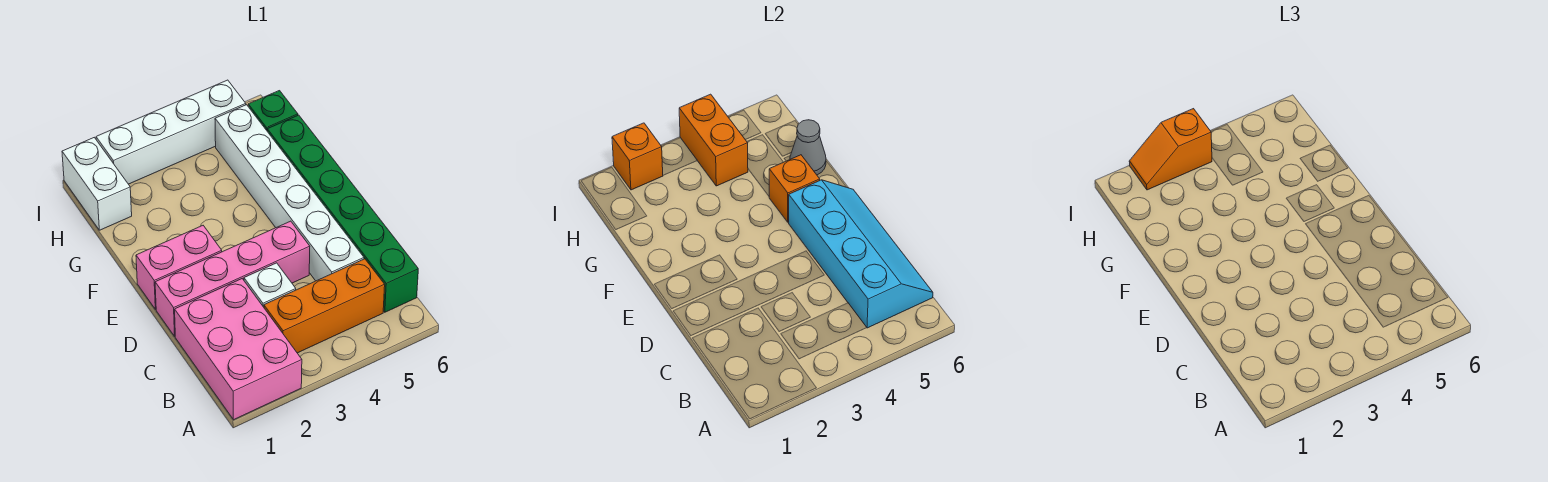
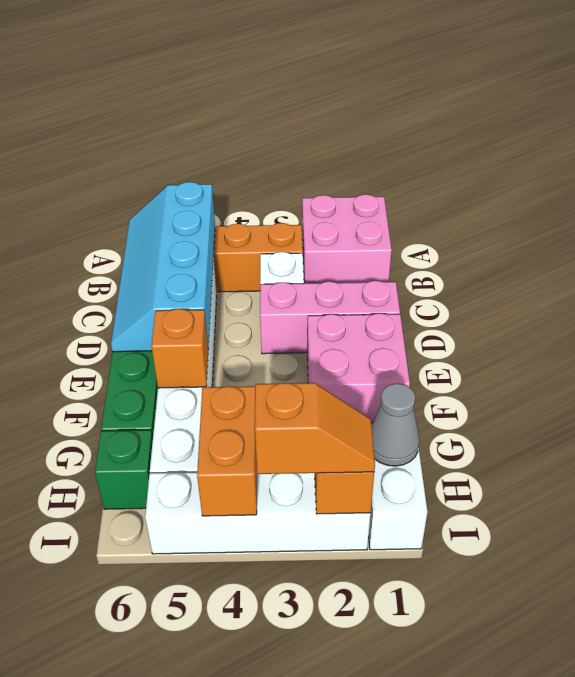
pink brick A1:C2 level 1 -> pink brick A1:B2 level 1
pink brick D1:D4 level 1 -> pink brick D1:D3 level 1
pink brick E1:E2 level 1 -> pink brick E1:F2 level 1
grey cone G6 level 2 -> grey cone H1 level 2

